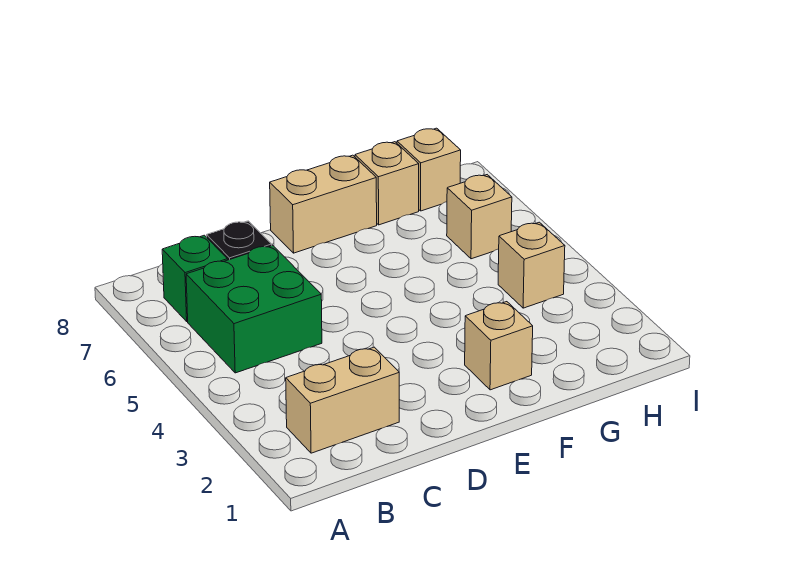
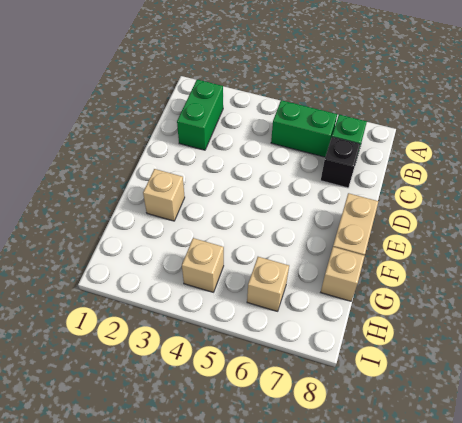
tan brick B2:C2 level 1 -> green brick B2:C2 level 1
green brick B5:C6 level 1 -> green brick B5:B6 level 1
tan brick H8 level 1 -> none

